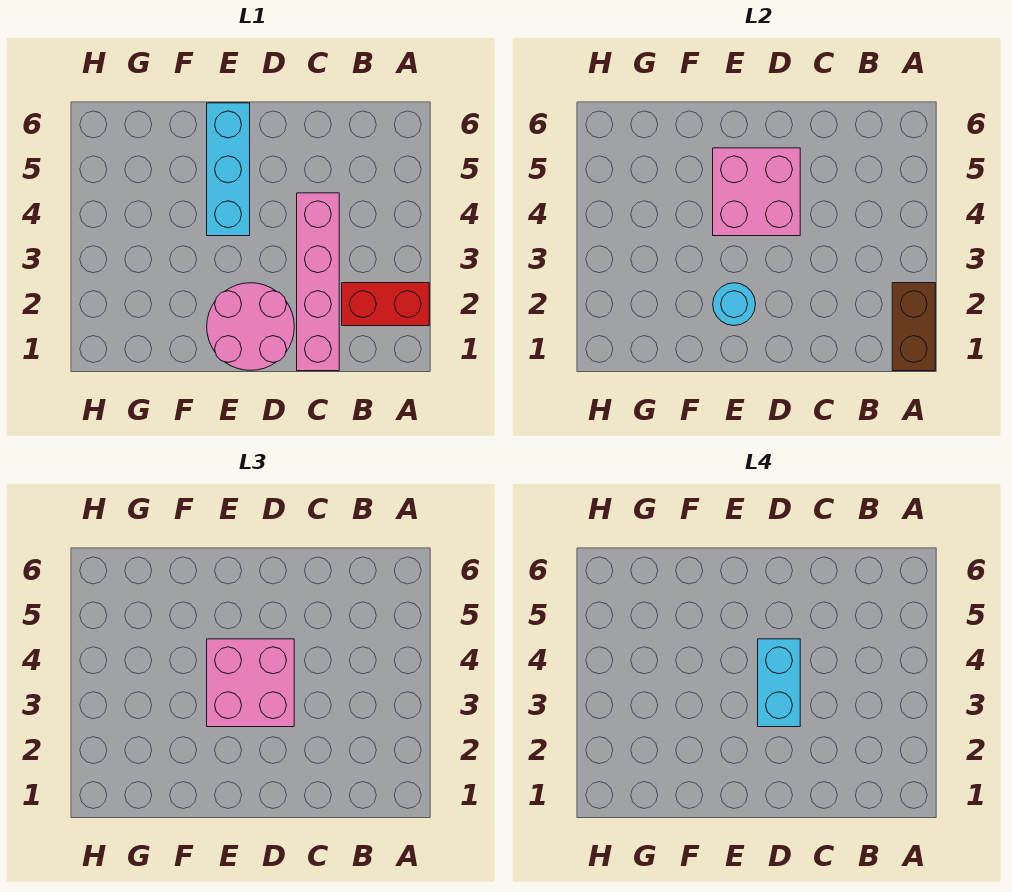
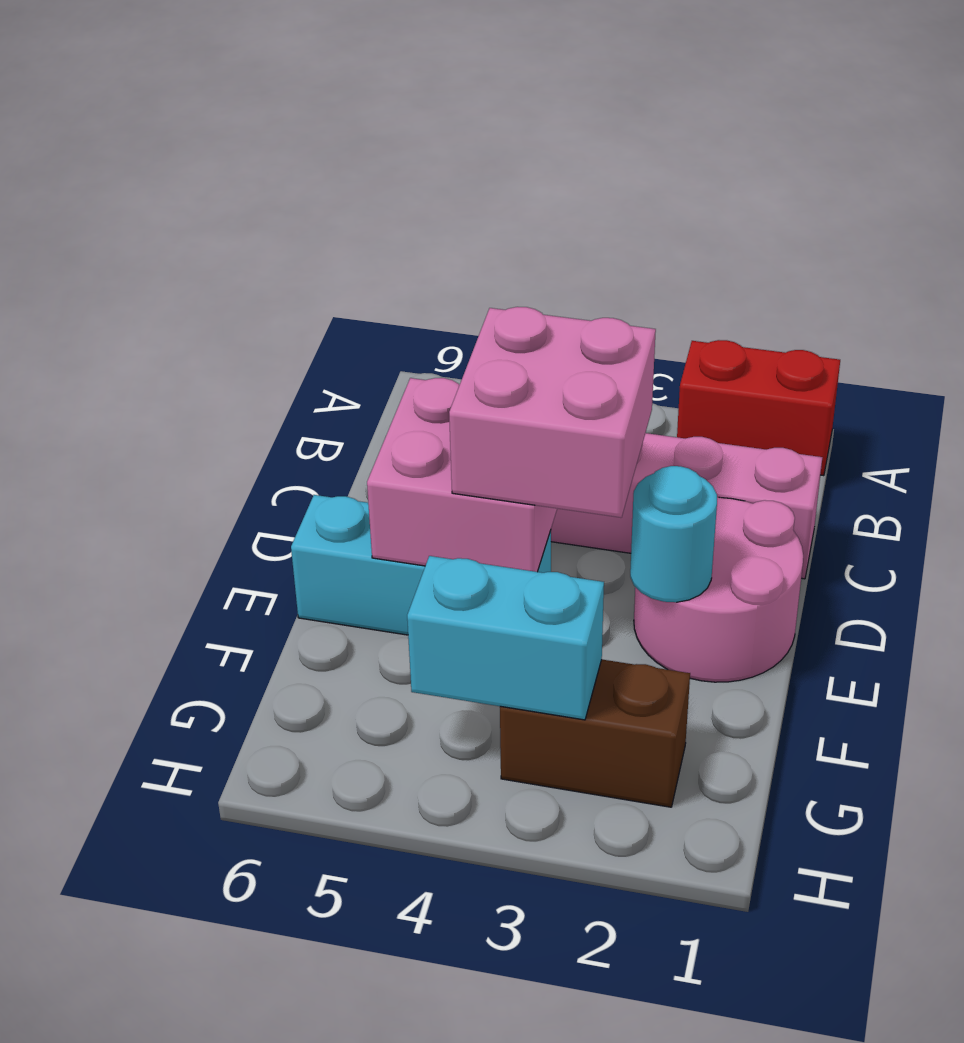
brown brick A1:A2 level 2 -> brown brick G2:G3 level 1
red brick A2:B2 level 1 -> red brick A1:A2 level 1
cyan brick D3:D4 level 4 -> cyan brick G3:G4 level 2

